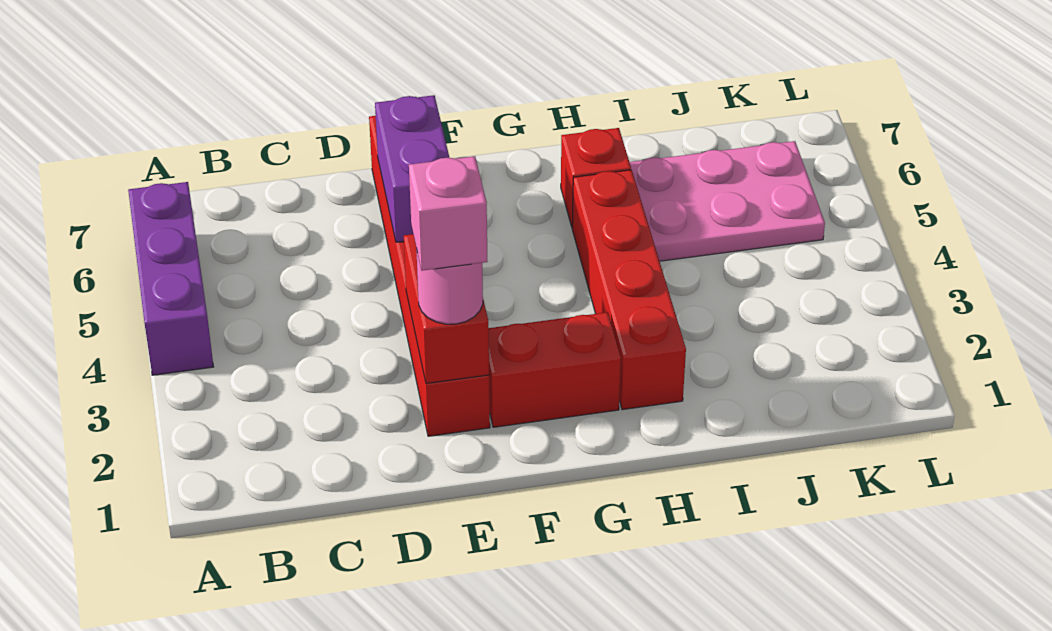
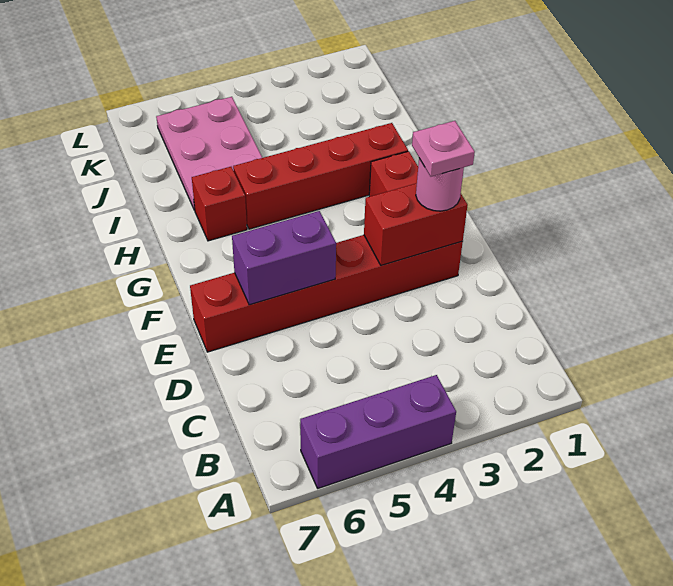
pink brick E2 level 4 -> pink plate E2 level 4

